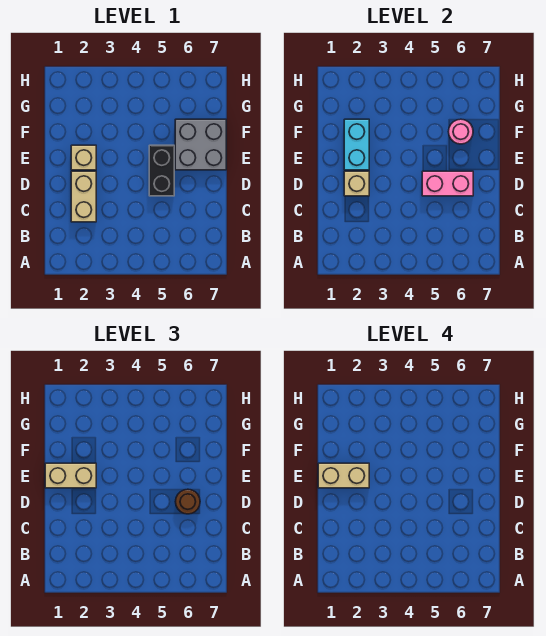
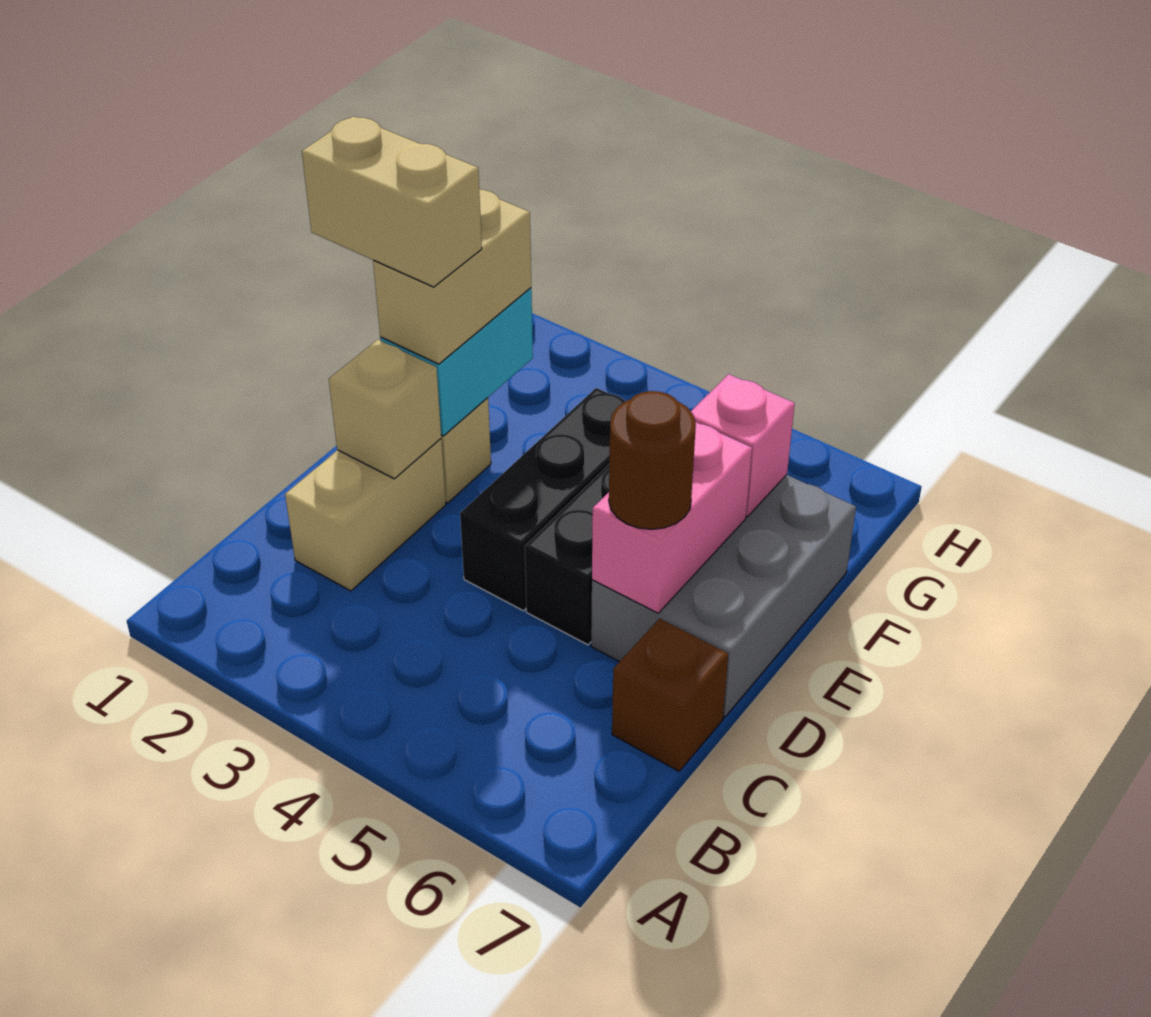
none -> brown brick C7 level 1
none -> black brick D4:F4 level 1
pink brick D5:D6 level 2 -> pink brick D6:E6 level 2
tan brick E1:E2 level 3 -> tan brick E2:F2 level 3
grey brick E6:F7 level 1 -> grey brick D6:F7 level 1
pink round brick F6 level 2 -> pink brick F6 level 2

